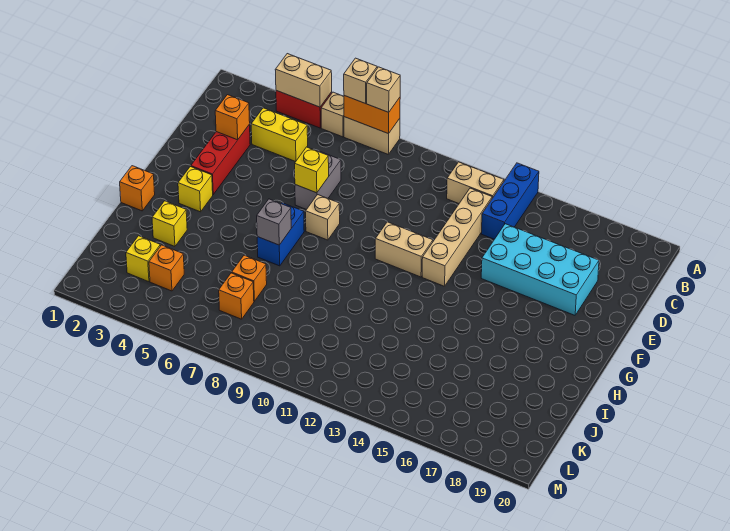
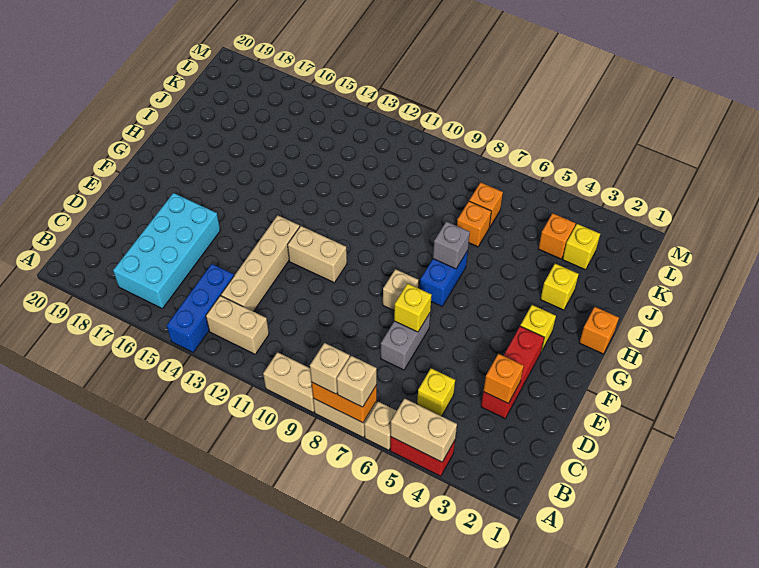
none -> tan brick A9:A10 level 1
yellow brick C4:C5 level 1 -> yellow brick C5 level 1
cyan brick D15:E18 level 1 -> cyan brick B16:E17 level 1

